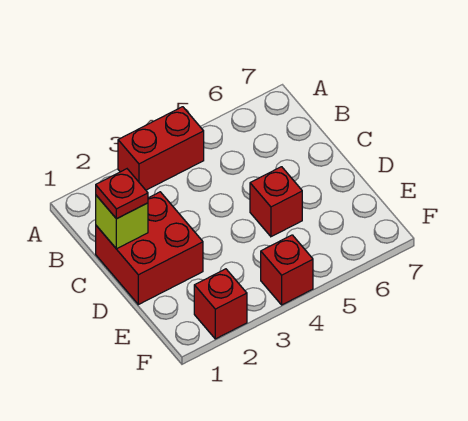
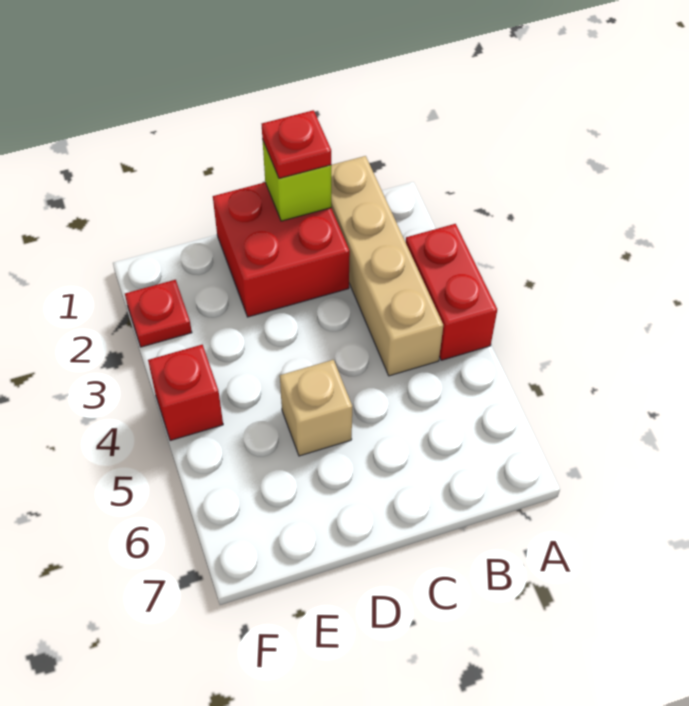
none -> tan brick B1:B4 level 1
red brick D5 level 1 -> tan brick D5 level 1
red brick F2 level 1 -> red plate F2 level 1

